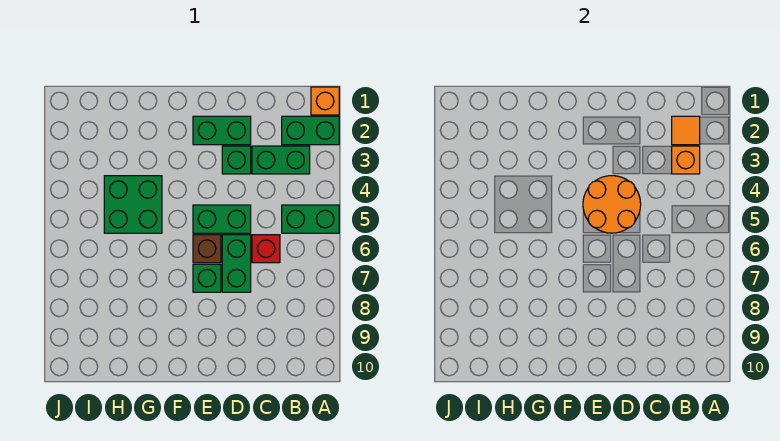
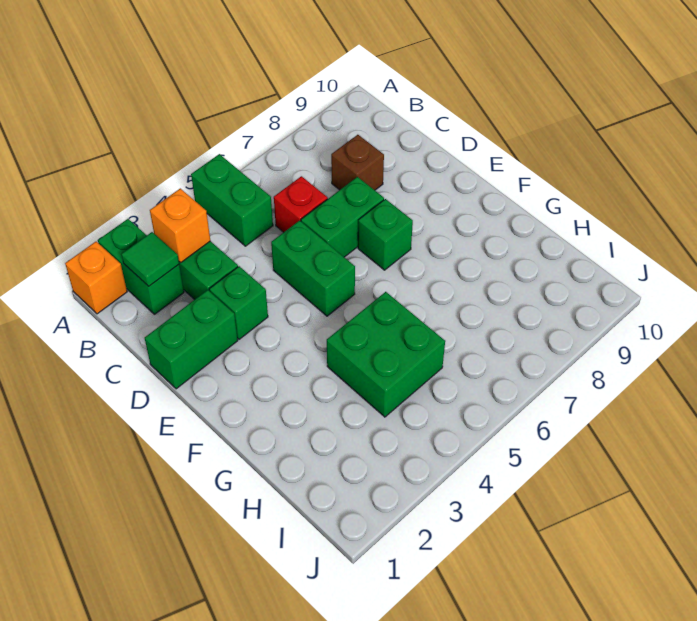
orange tile B2 level 2 -> green tile B2 level 2
green brick D2:E2 level 1 -> green brick D1:D2 level 1
orange round brick D4:E5 level 2 -> none
brown brick E6 level 1 -> brown brick C8 level 1

